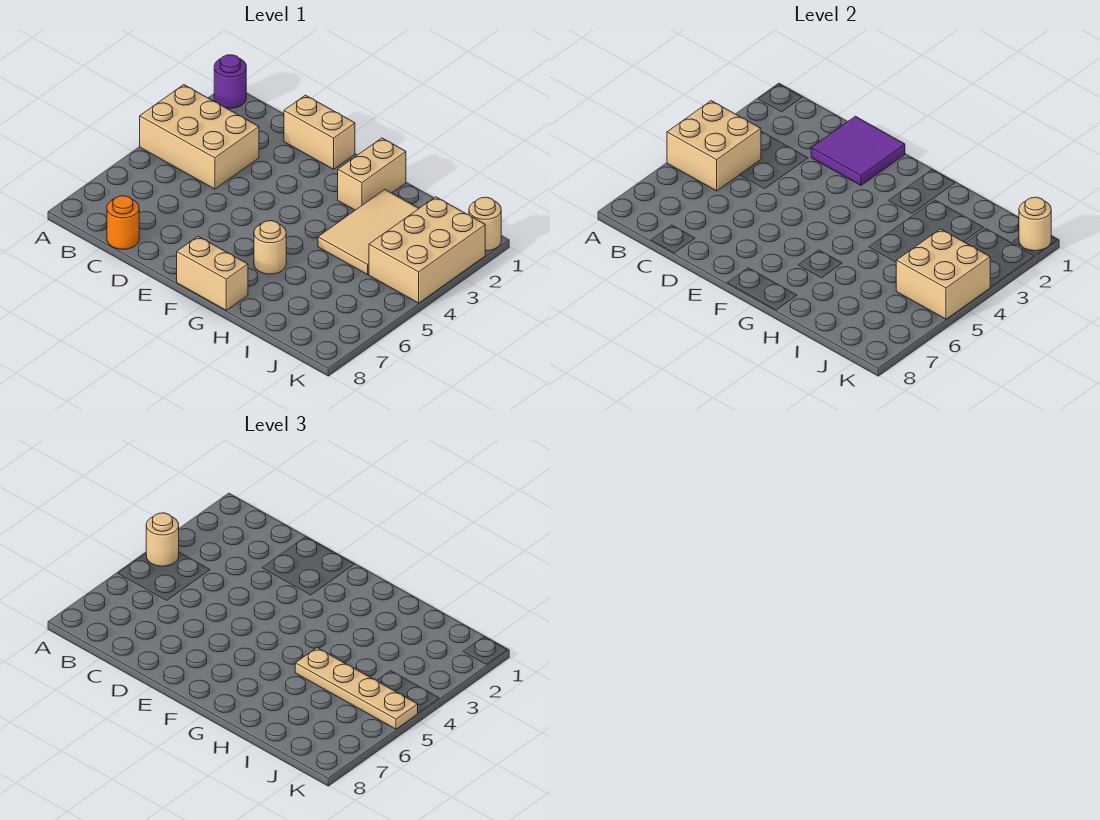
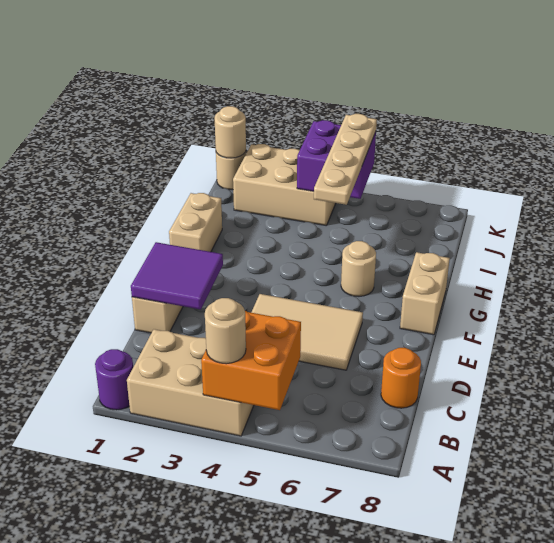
tan brick A3:C4 level 1 -> tan brick A2:B4 level 1
tan brick A4:B5 level 2 -> orange brick A4:B5 level 2
tan brick G1:G2 level 1 -> tan brick G1:H1 level 1
tan tile H2:I4 level 1 -> tan tile D4:E6 level 1
tan brick J4:K5 level 2 -> purple brick J4:K5 level 2

